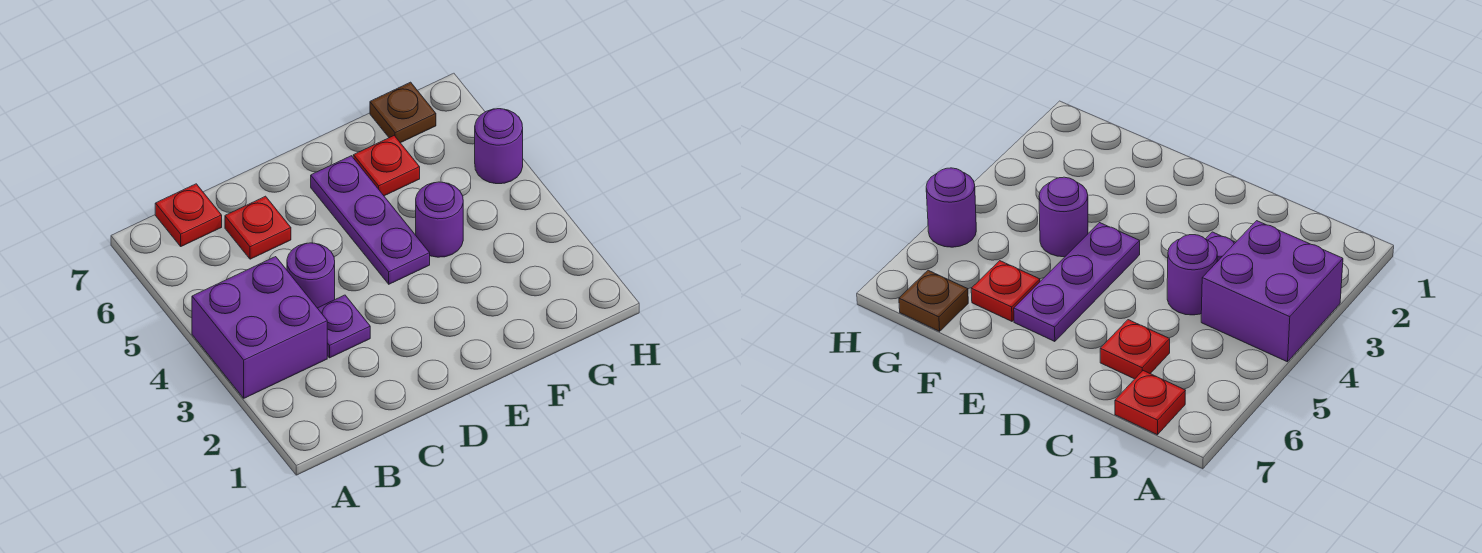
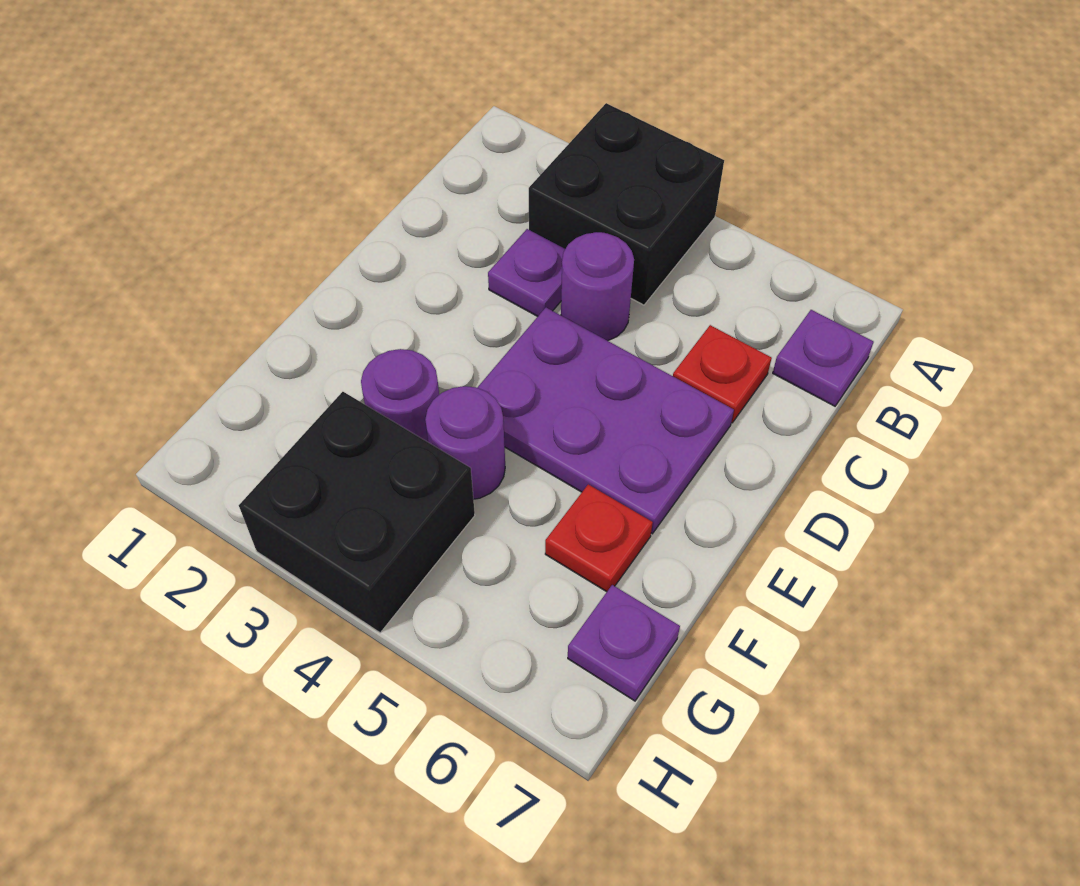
purple brick A3:B4 level 1 -> black brick A3:B4 level 1
red plate B7 level 1 -> purple plate B7 level 1
purple plate E4:E6 level 1 -> purple plate D4:E6 level 1
none -> black brick G3:H4 level 1
brown plate G7 level 1 -> purple plate G7 level 1
purple round brick H5 level 1 -> purple round brick F3 level 1

